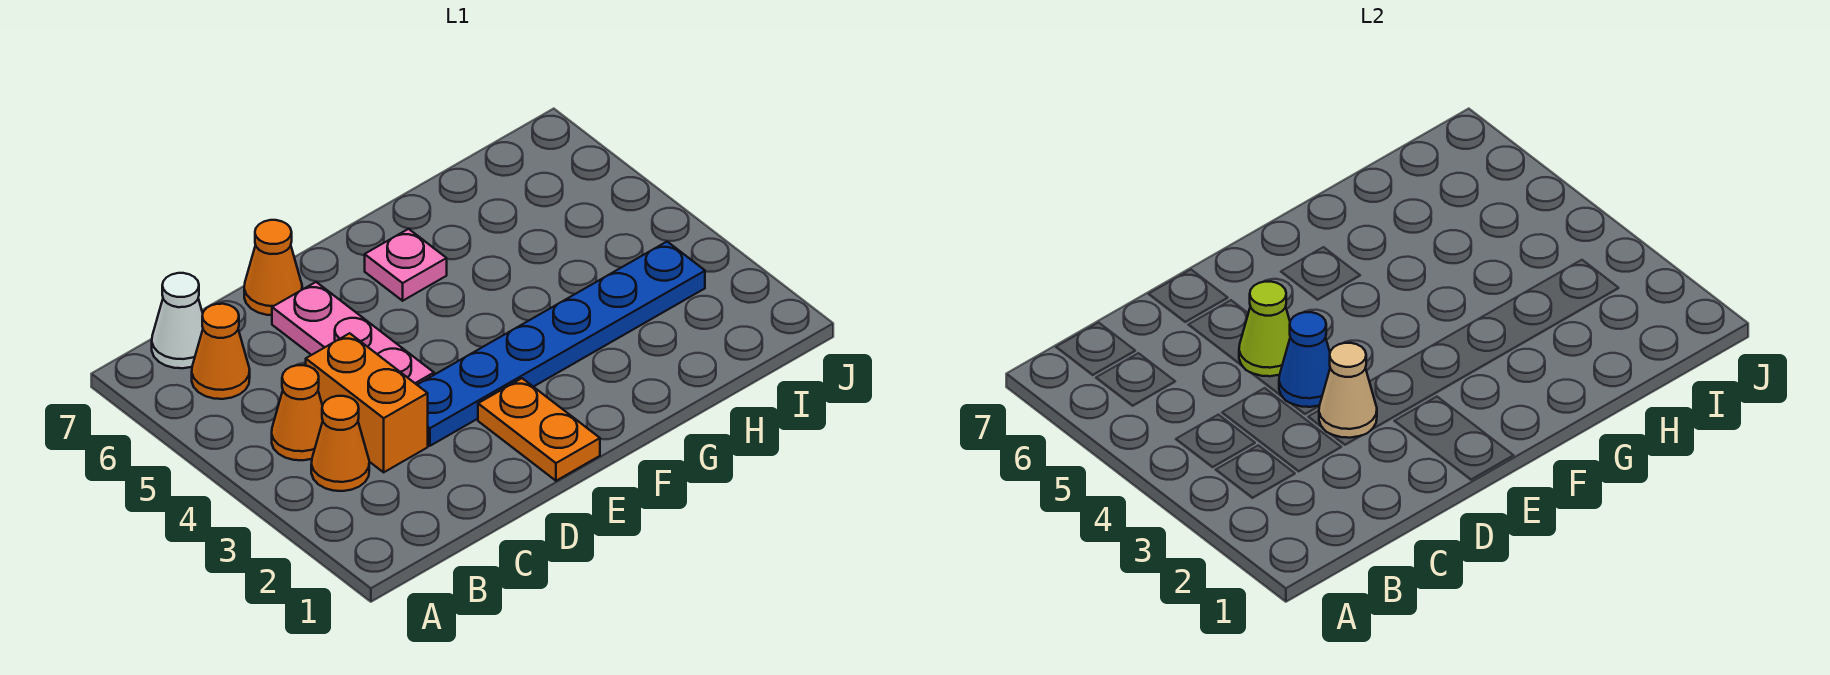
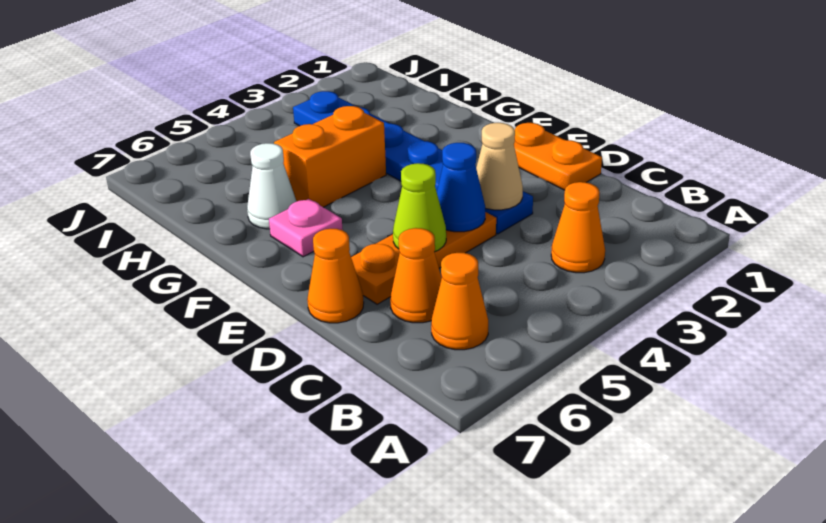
orange cone B4 level 1 -> orange cone C6 level 1
white cone B7 level 1 -> white cone G6 level 1
orange brick C3:C4 level 1 -> orange brick G4:G5 level 1
pink plate D4:D6 level 1 -> orange plate D4:D6 level 1
orange plate E1:E2 level 1 -> orange plate D1:E1 level 1

